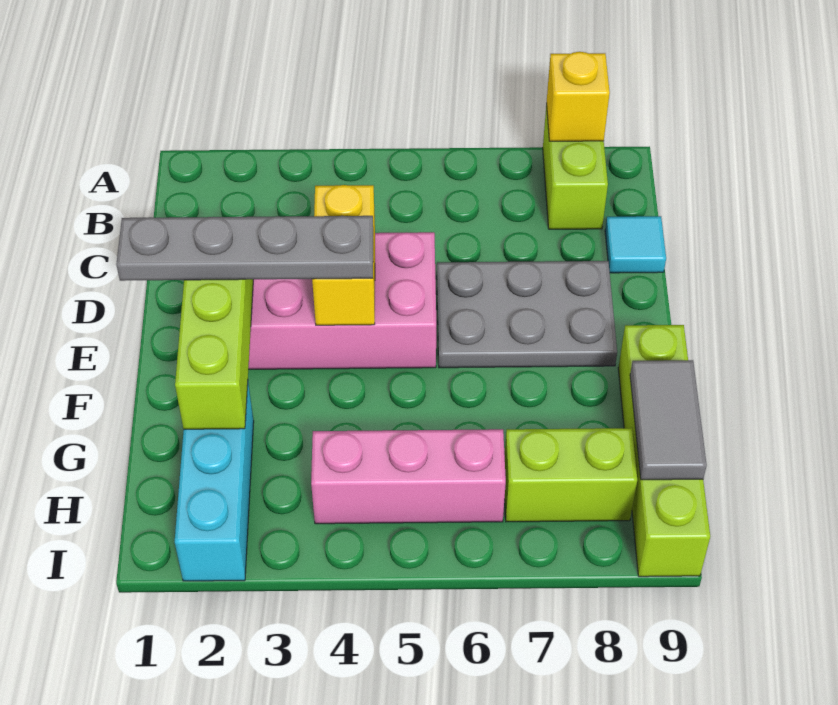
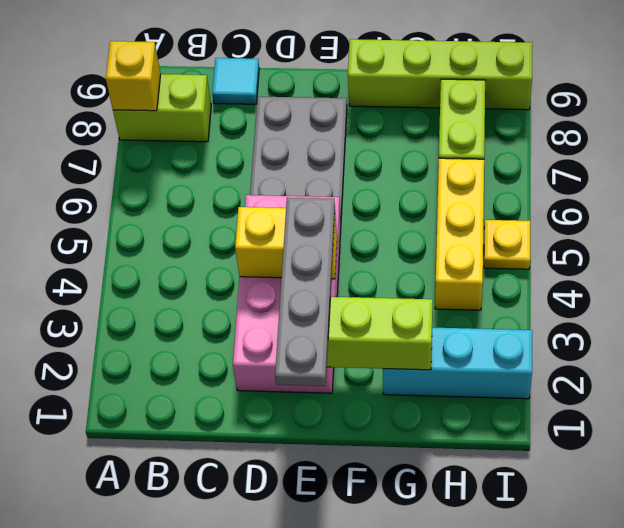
grey tile G9:H9 level 2 -> none
pink brick H4:H6 level 1 -> yellow brick H4:H6 level 1
none -> yellow plate I5 level 1

